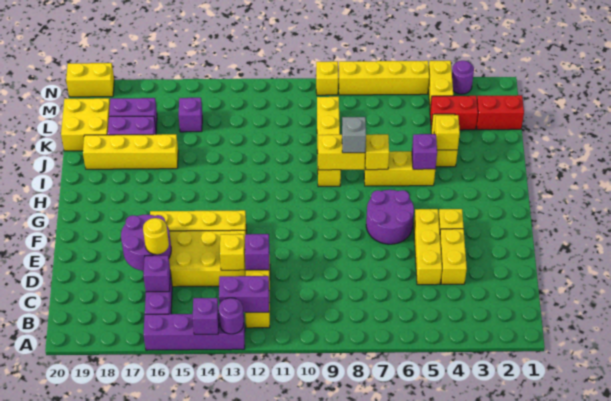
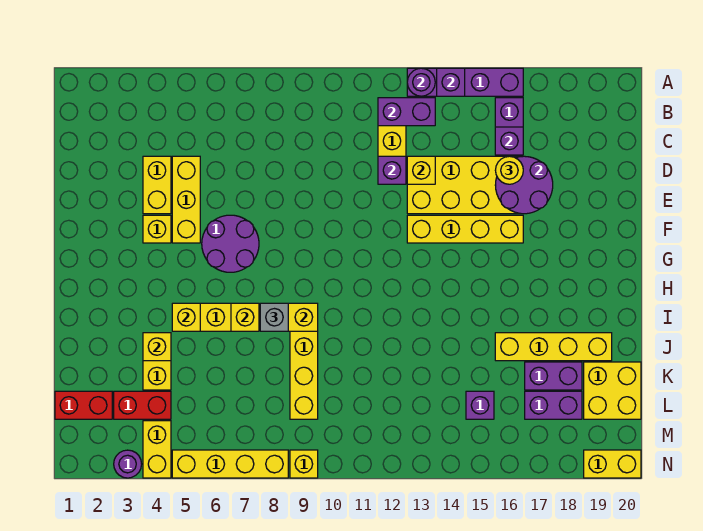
purple brick I5 level 2 -> yellow brick I5 level 2

